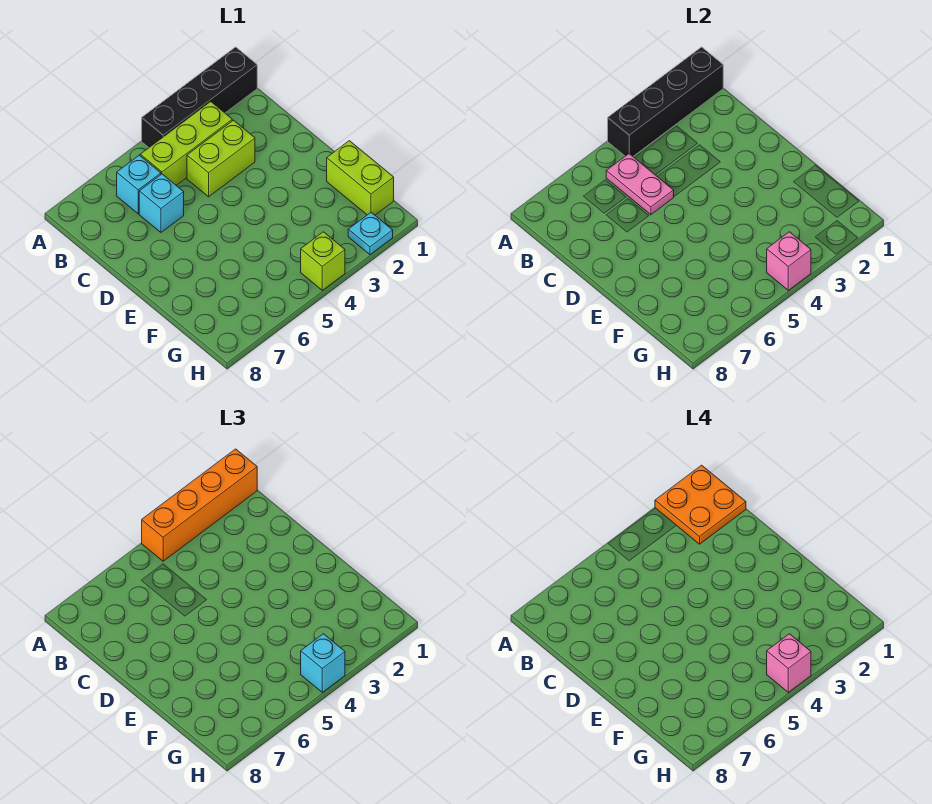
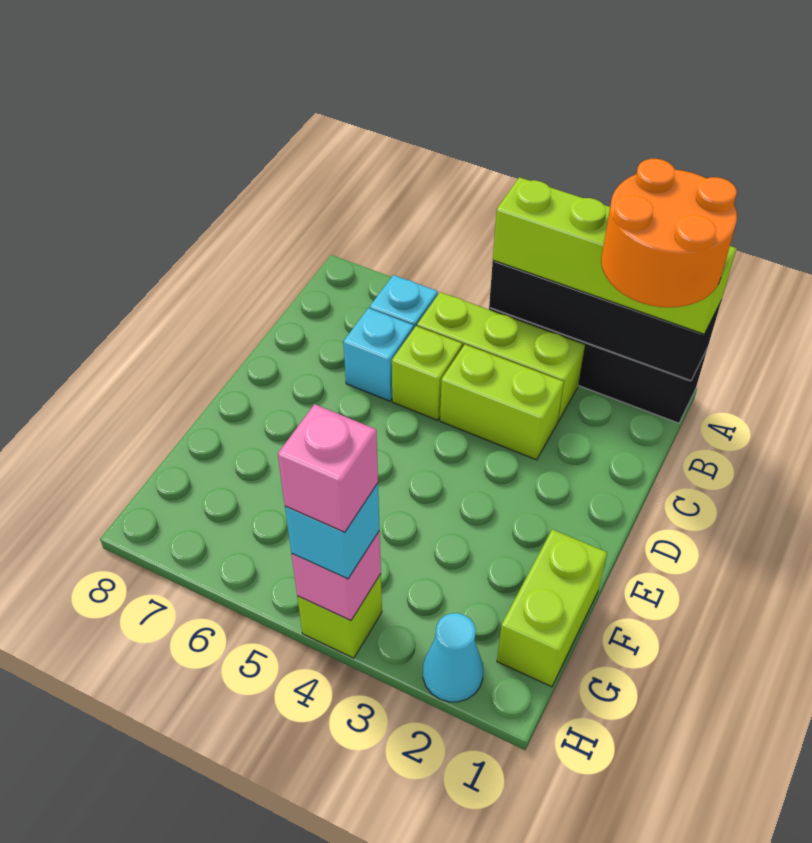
orange brick A1:A4 level 3 -> lime brick A1:A4 level 3
orange plate A1:B2 level 4 -> orange round brick A1:B2 level 4
pink plate B5:C5 level 2 -> none
none -> lime brick C5 level 1
cyan plate H2 level 1 -> cyan cone H2 level 1

